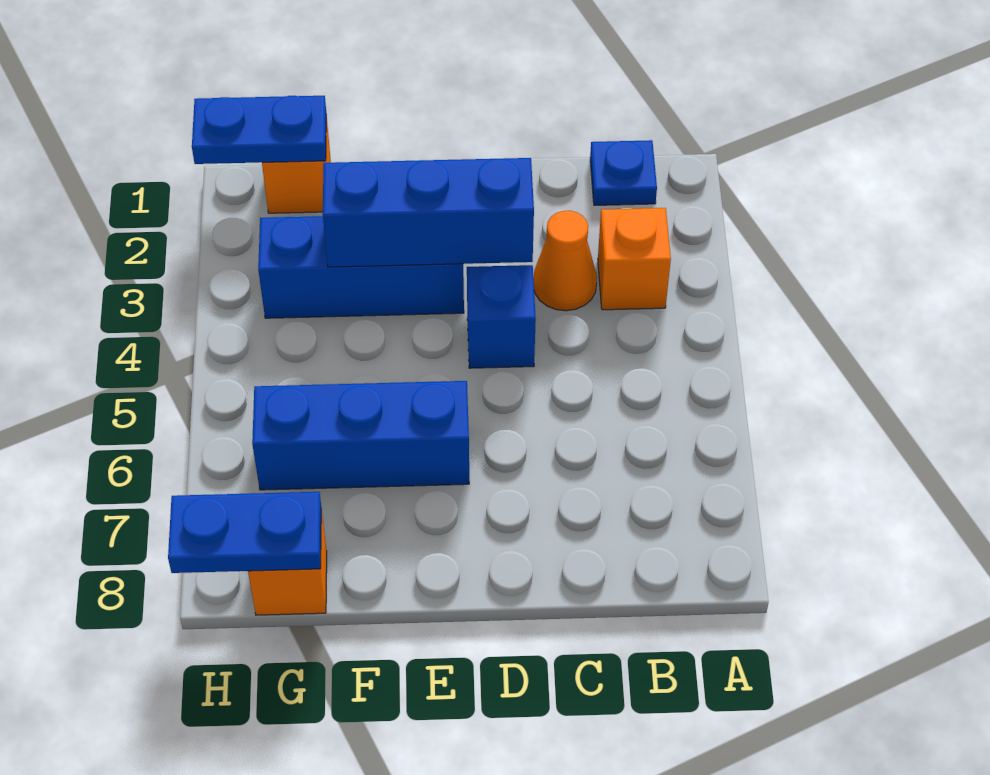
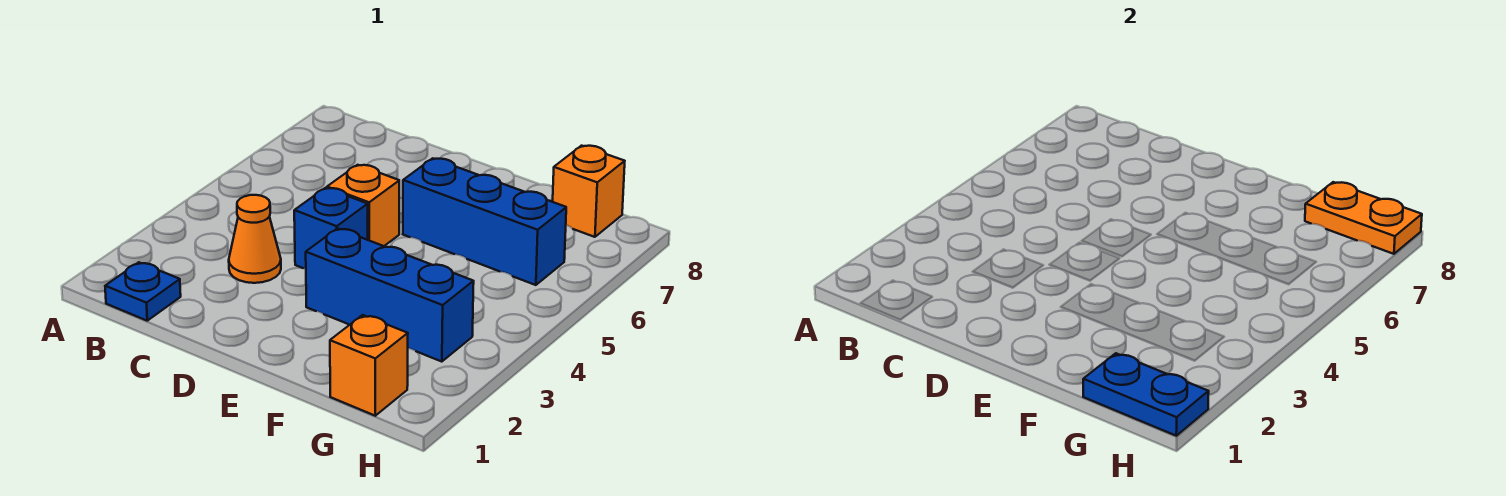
orange brick B3 level 1 -> orange brick D5 level 1
blue brick D3:F3 level 2 -> none
blue plate G8:H8 level 2 -> orange plate G8:H8 level 2

